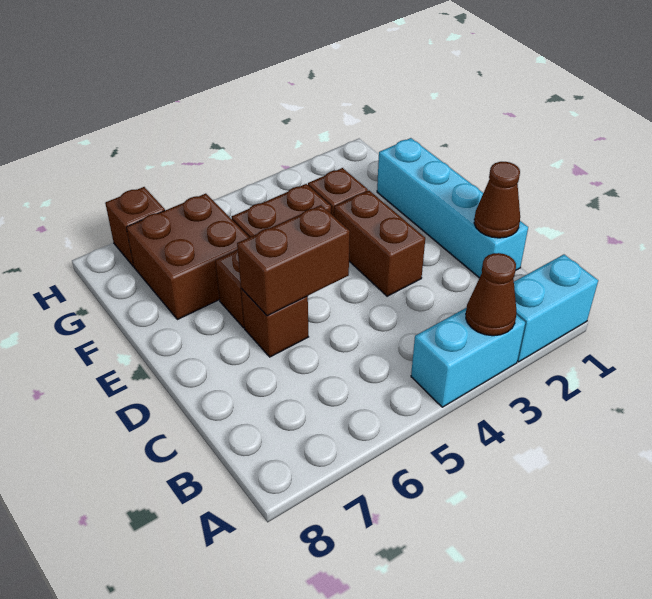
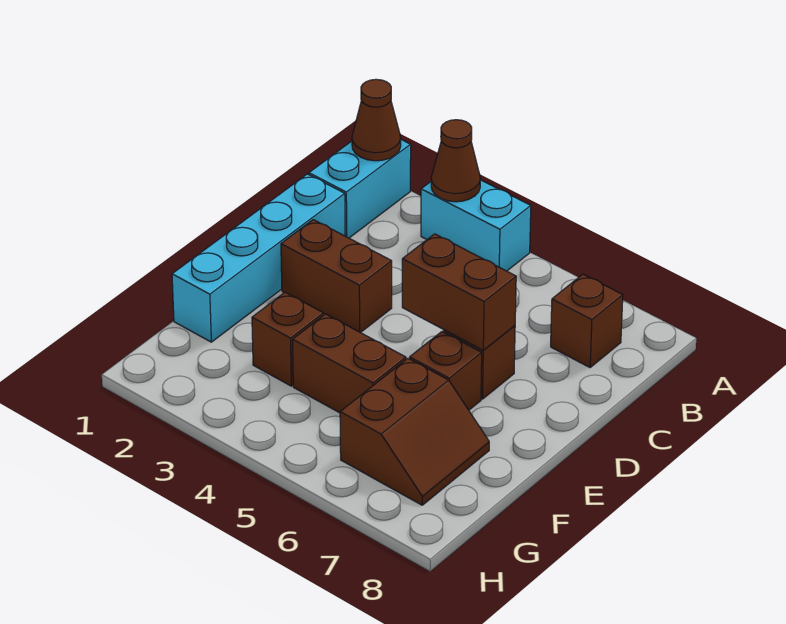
cyan brick A1:A2 level 1 -> cyan brick A1:B1 level 1
brown cone C1 level 2 -> brown cone A1 level 2
brown brick D3:E3 level 1 -> brown brick D2:D3 level 1
brown brick F6:G7 level 1 -> brown slope F6:G7 level 1 top 6
brown brick H7 level 1 -> brown brick B7 level 1

